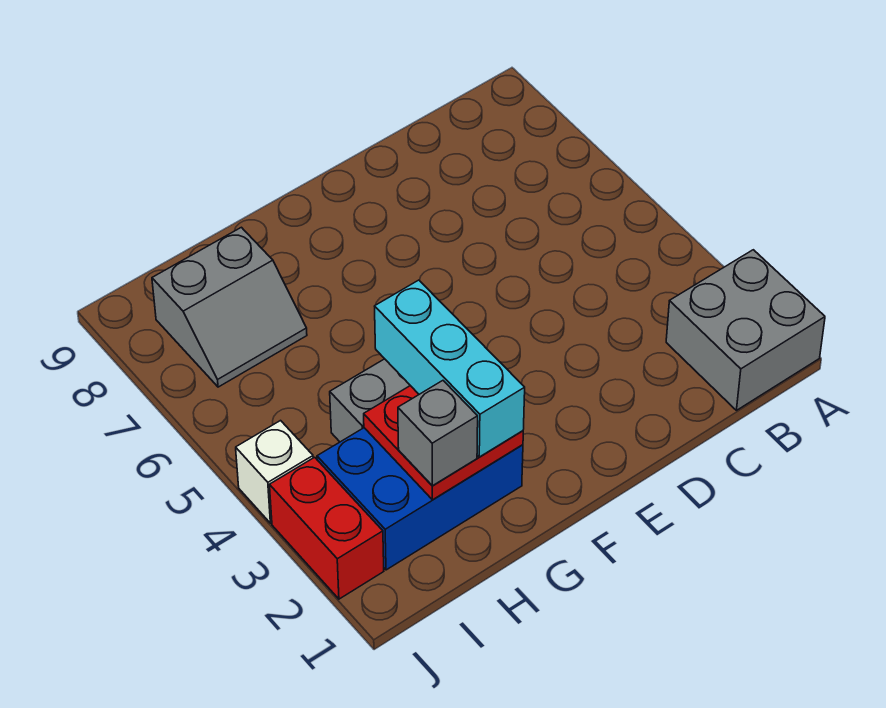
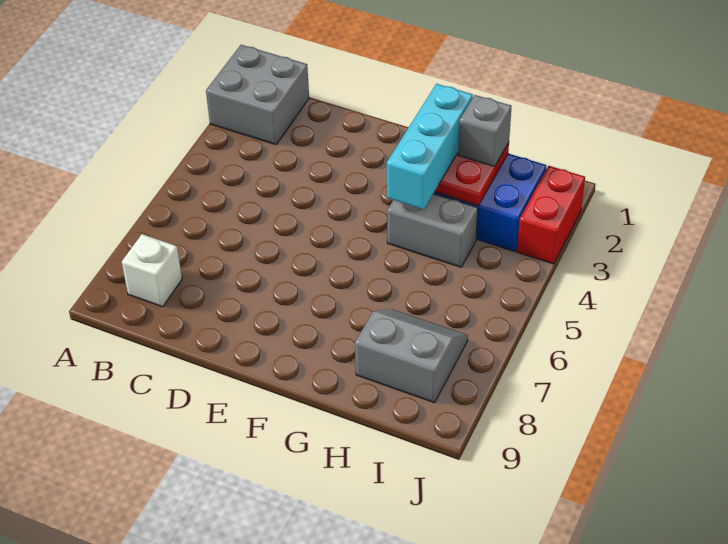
white brick J4 level 1 -> white brick B8 level 1

